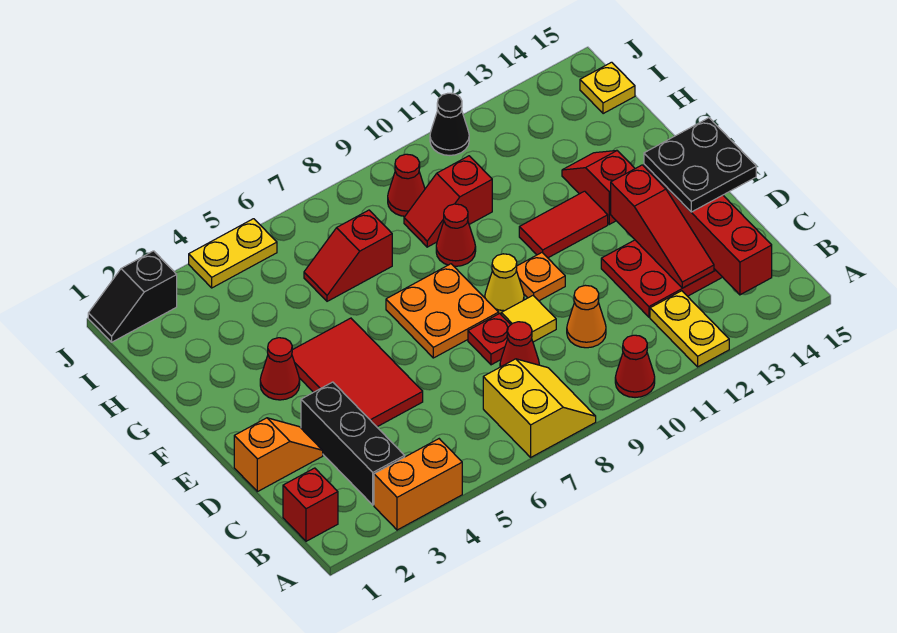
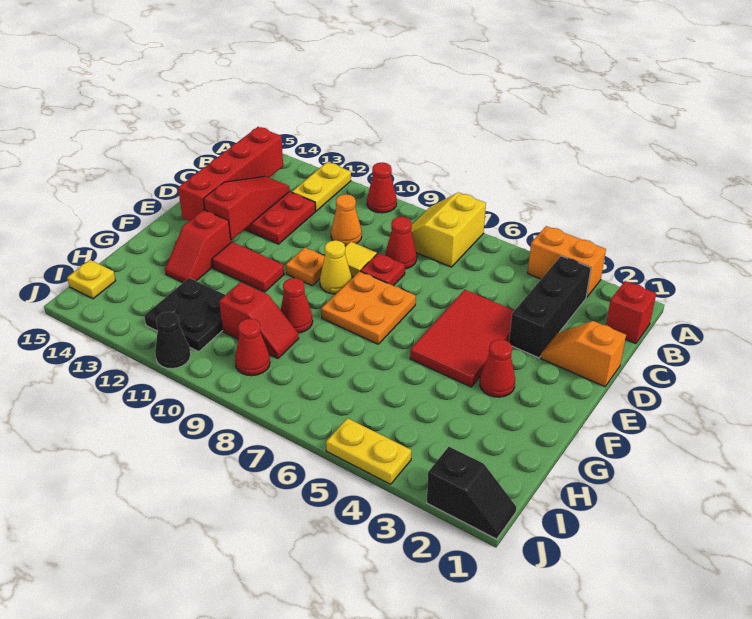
black plate D14:E15 level 3 -> black plate H11:I12 level 1
red slope H6:H7 level 1 top 7 -> none

